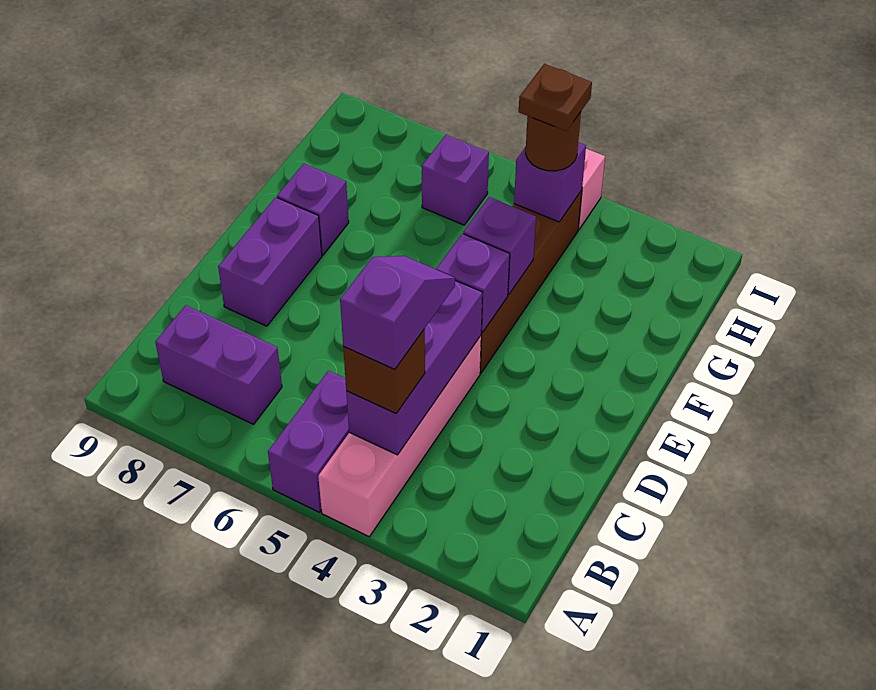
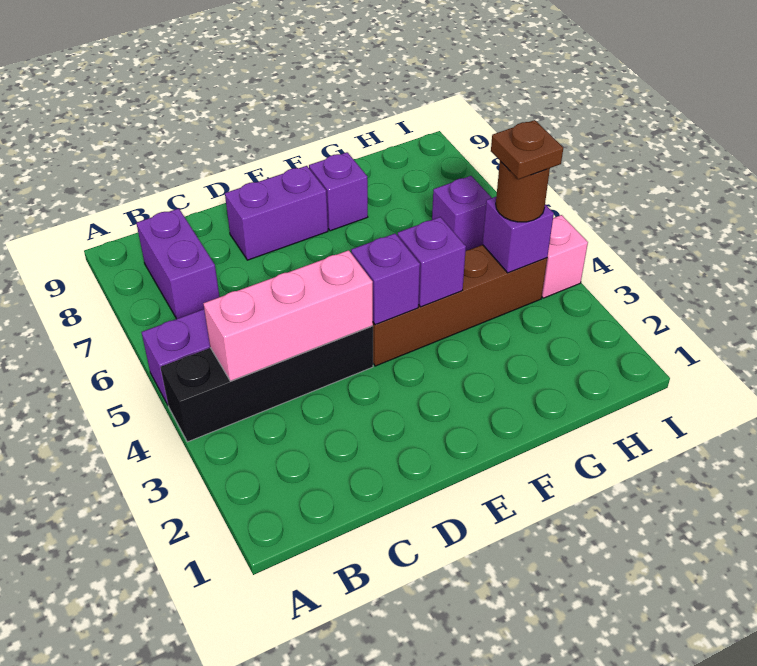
pink brick A4:D4 level 1 -> black brick A4:D4 level 1
purple brick B4:D4 level 2 -> pink brick B4:D4 level 2
brown brick B4 level 3 -> none
purple slope B4:C4 level 4 top B -> none

